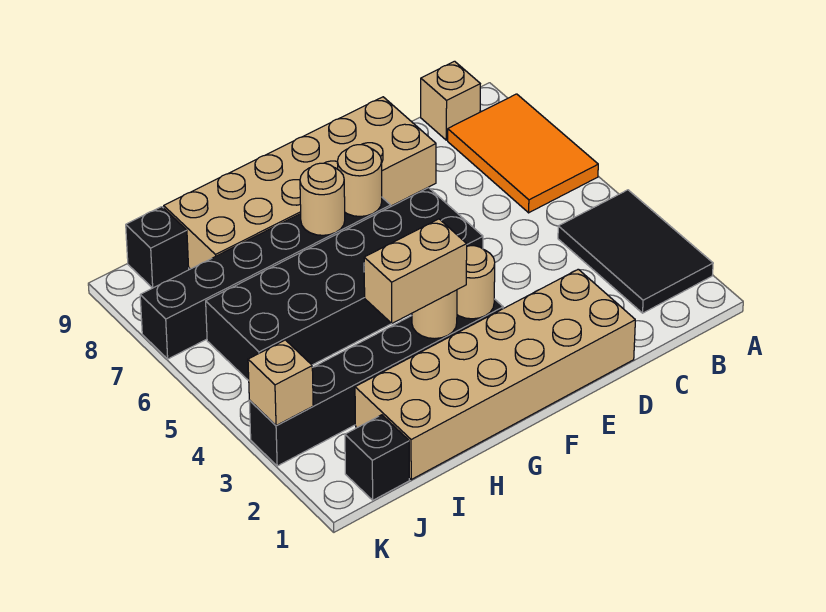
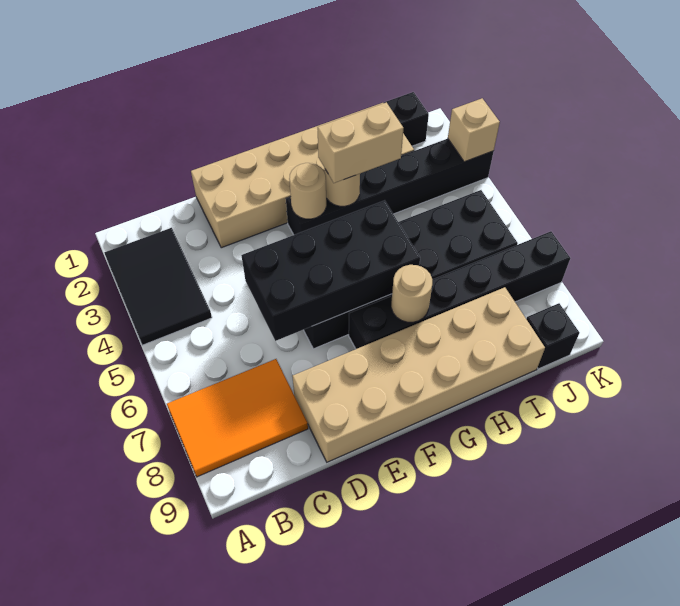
orange tile A6:B8 level 1 -> orange tile A7:C8 level 1
tan brick B9 level 1 -> none
none -> black brick D5:G6 level 2
tan round brick F7 level 2 -> none

